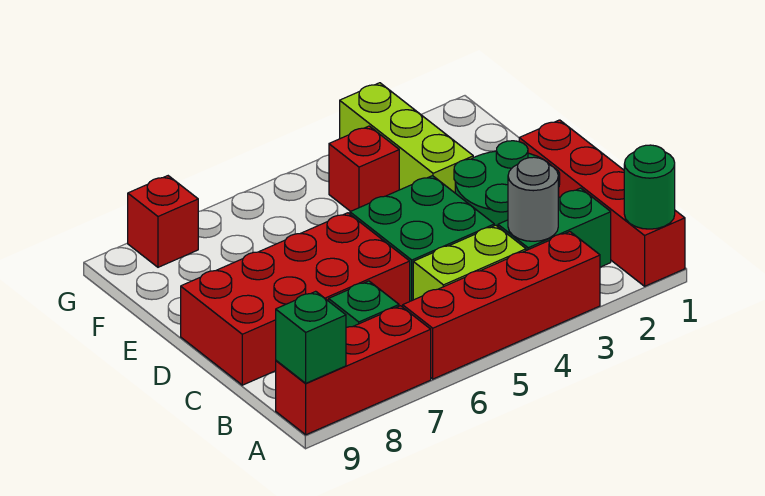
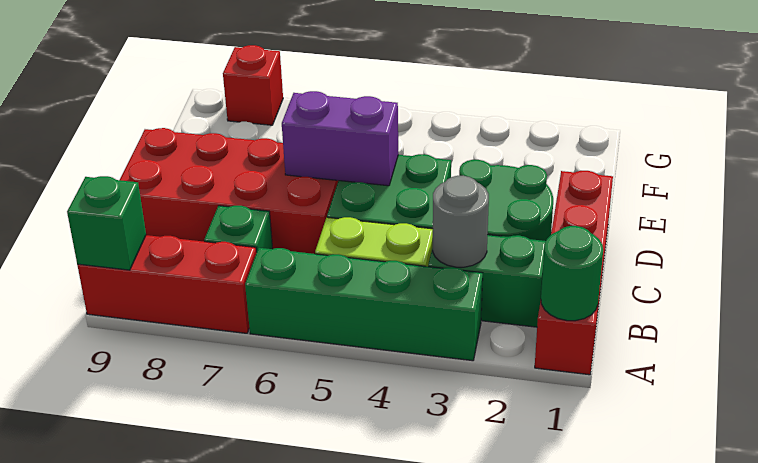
red brick A3:A6 level 1 -> green brick A3:A6 level 1
none -> purple brick D5:D6 level 2
lime brick E3:G3 level 1 -> none
red brick F4 level 1 -> none

